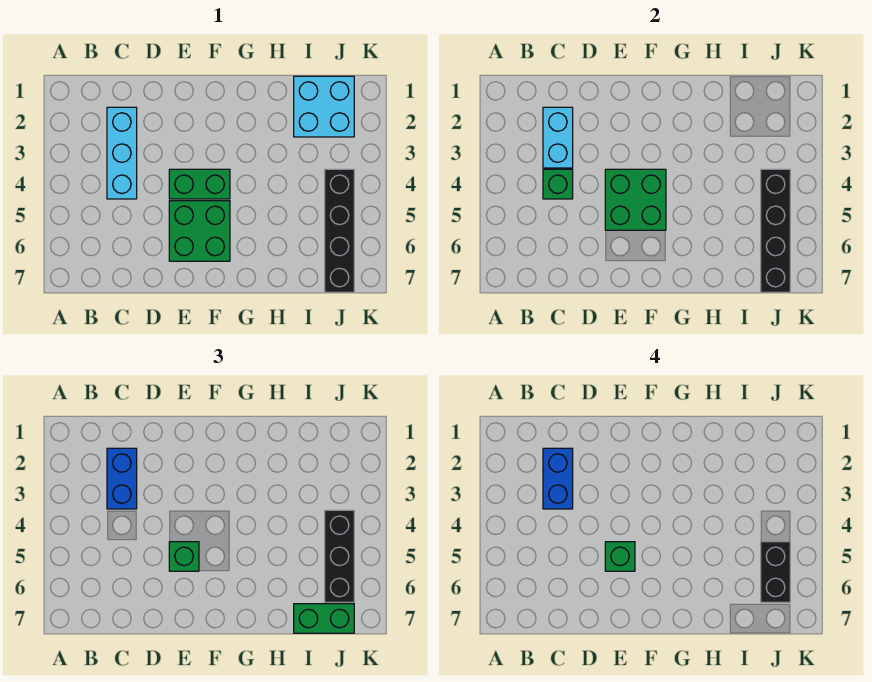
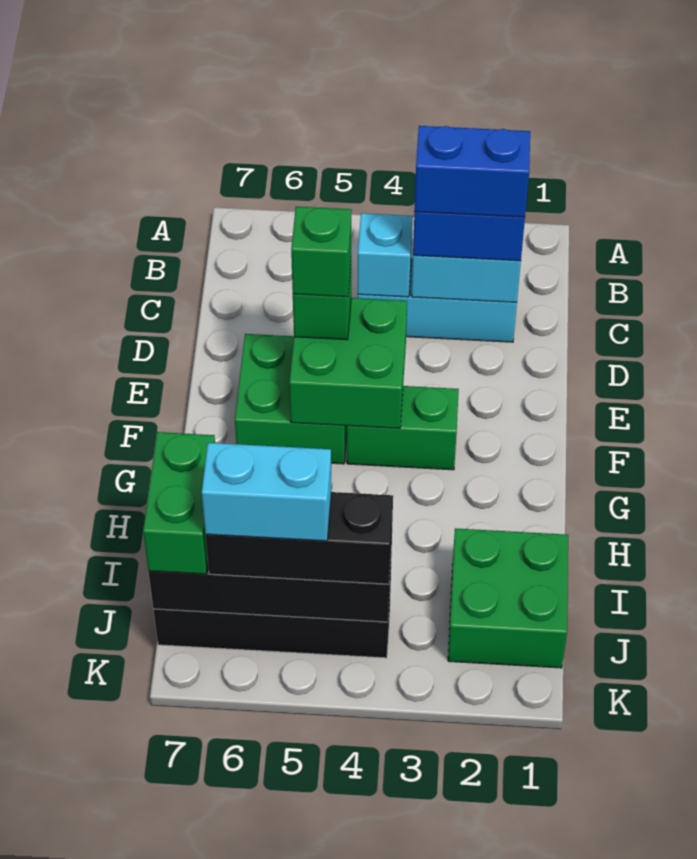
green brick C4 level 2 -> cyan brick C4 level 2
green brick E4:F4 level 1 -> green brick F3:F4 level 1
cyan brick I1:J2 level 1 -> green brick I1:J2 level 1
black brick J5:J6 level 4 -> cyan brick J5:J6 level 4

